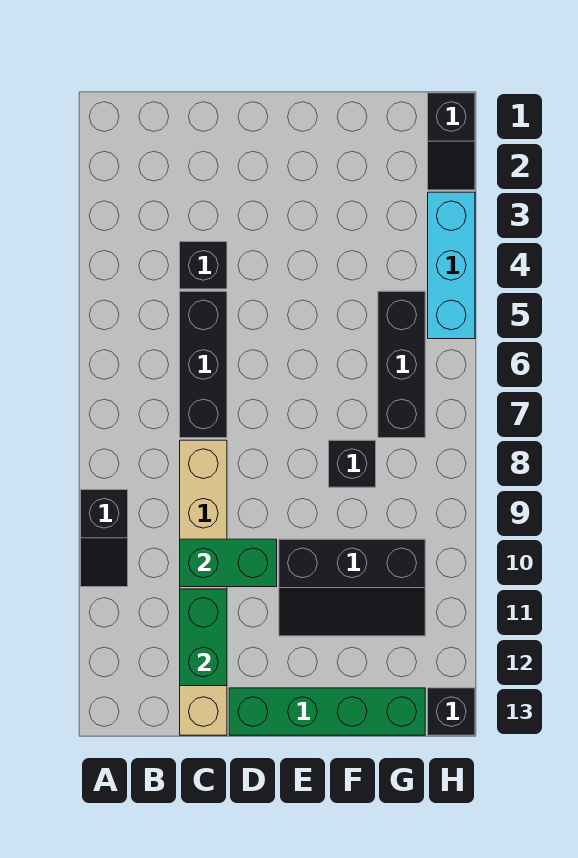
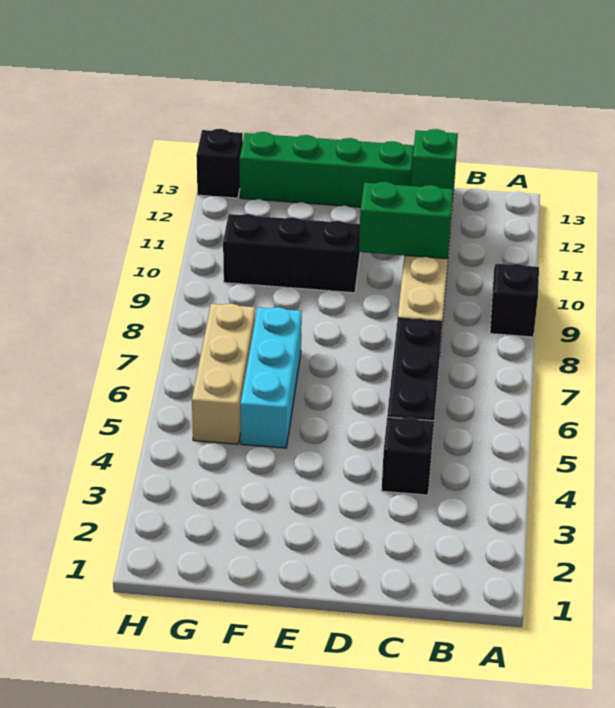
green brick C11:C12 level 2 -> green brick C12 level 2
black brick F8 level 1 -> none
black brick G5:G7 level 1 -> tan brick G5:G7 level 1
black slope H1:H2 level 1 top 1 -> none
cyan brick H3:H5 level 1 -> cyan brick F5:F7 level 1

